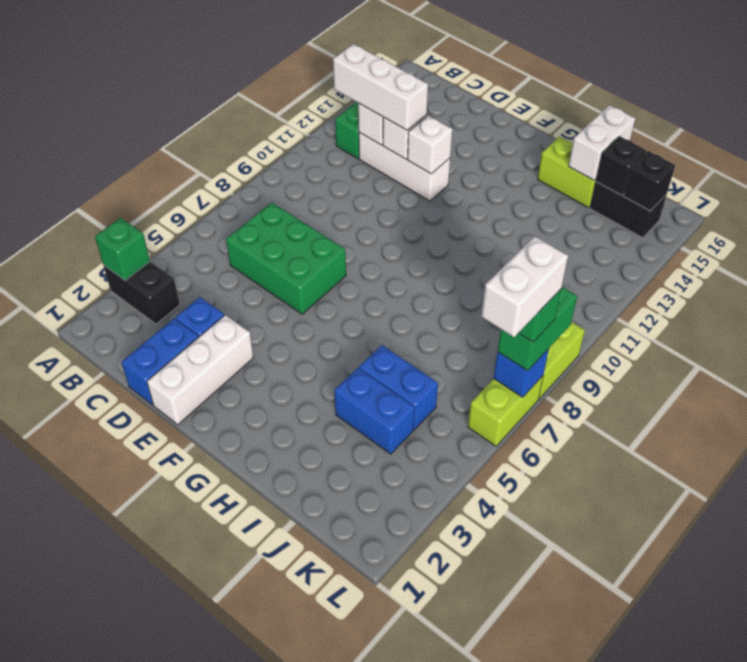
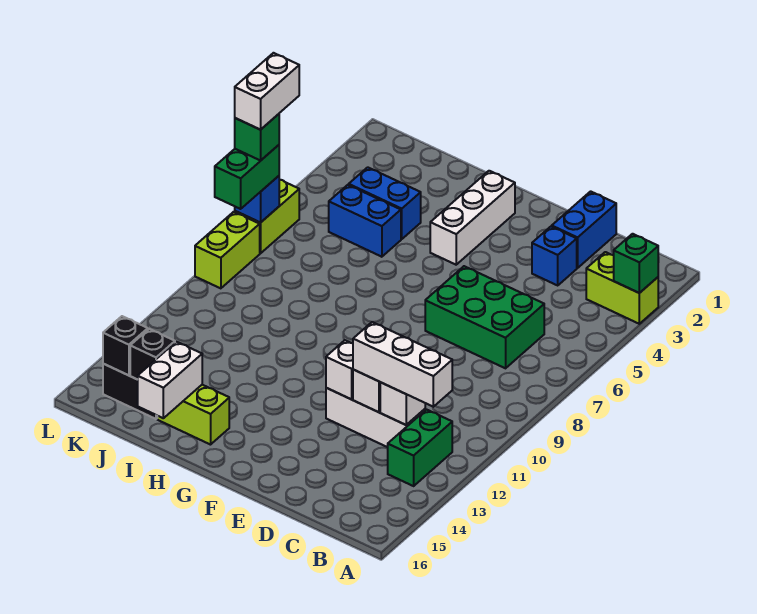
black brick A3:B3 level 1 -> lime brick A3:B3 level 1
white brick E1:E3 level 1 -> white brick G2:G4 level 1

